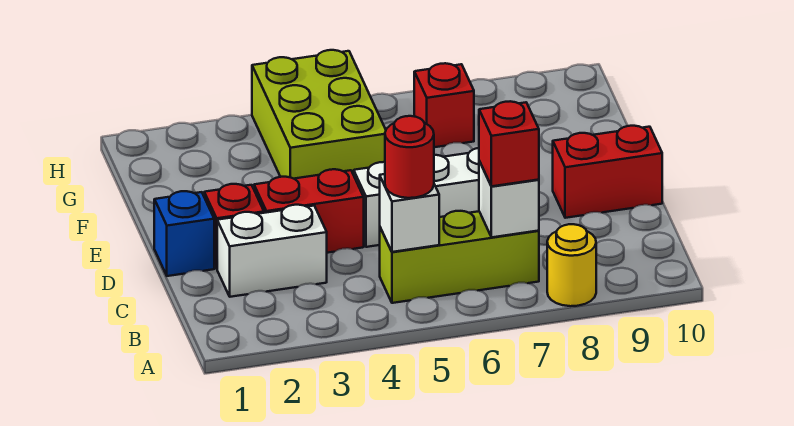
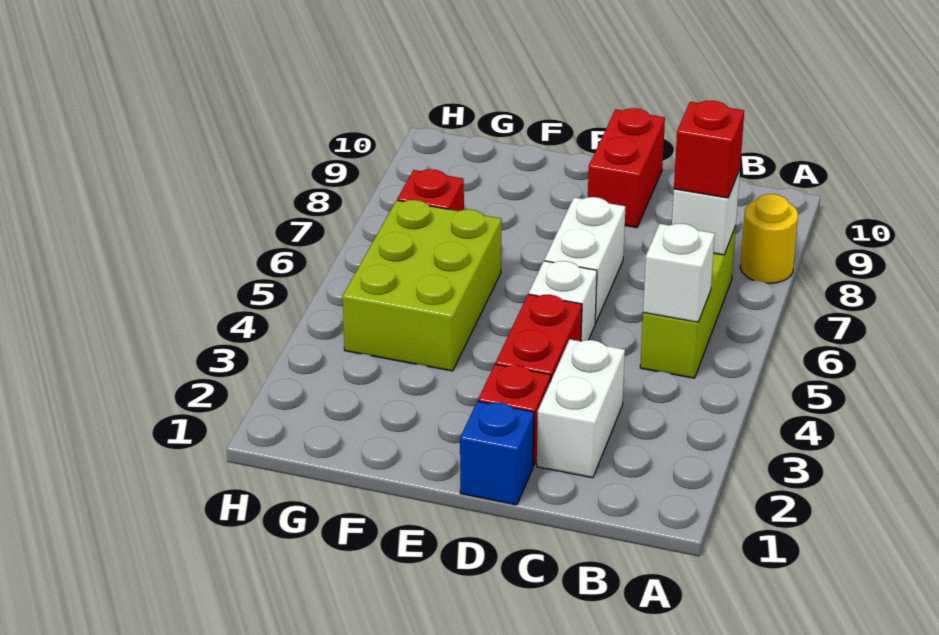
red round brick B5 level 3 -> none
lime brick F4:H5 level 1 -> lime brick F4:G6 level 1

